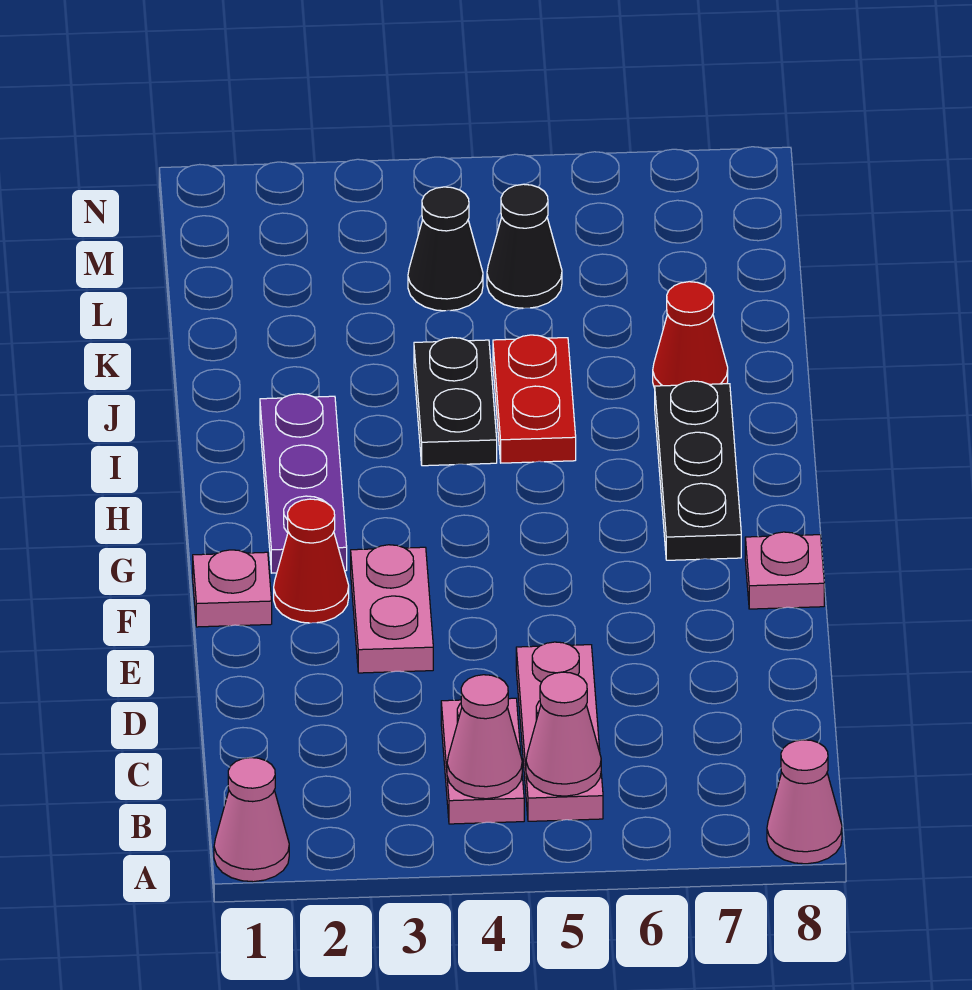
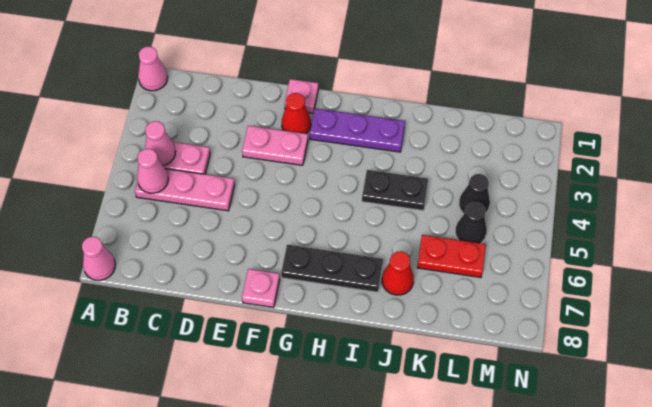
red plate I5:J5 level 1 -> red plate K6:L6 level 1

